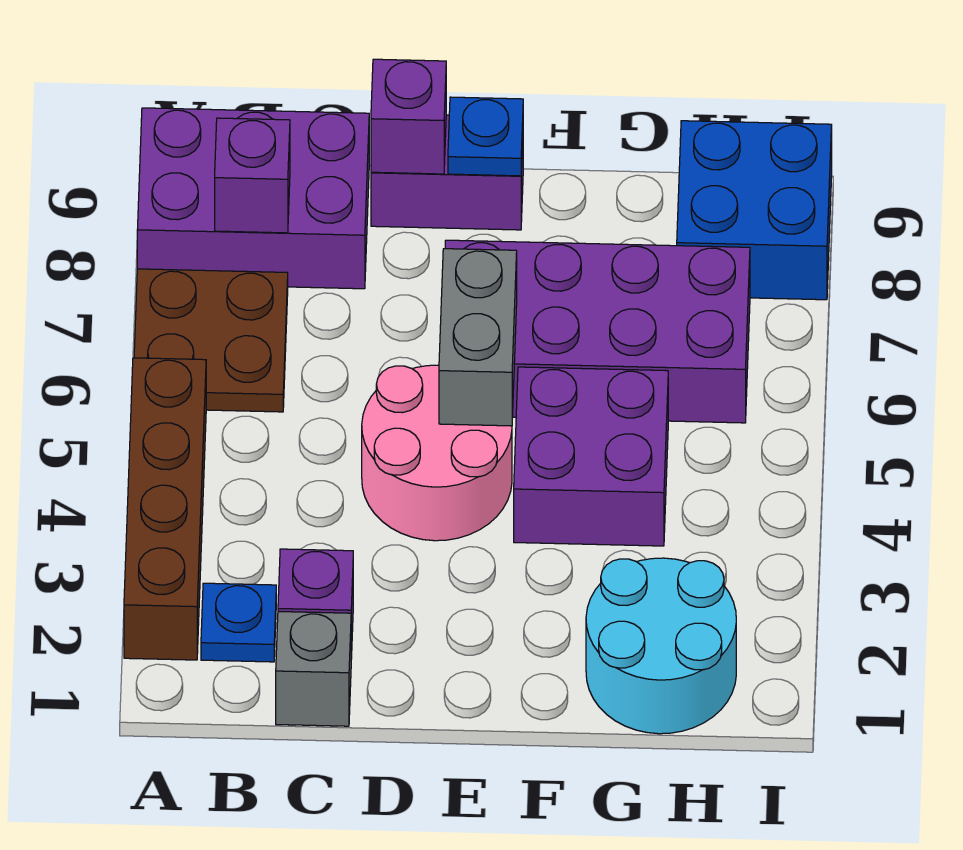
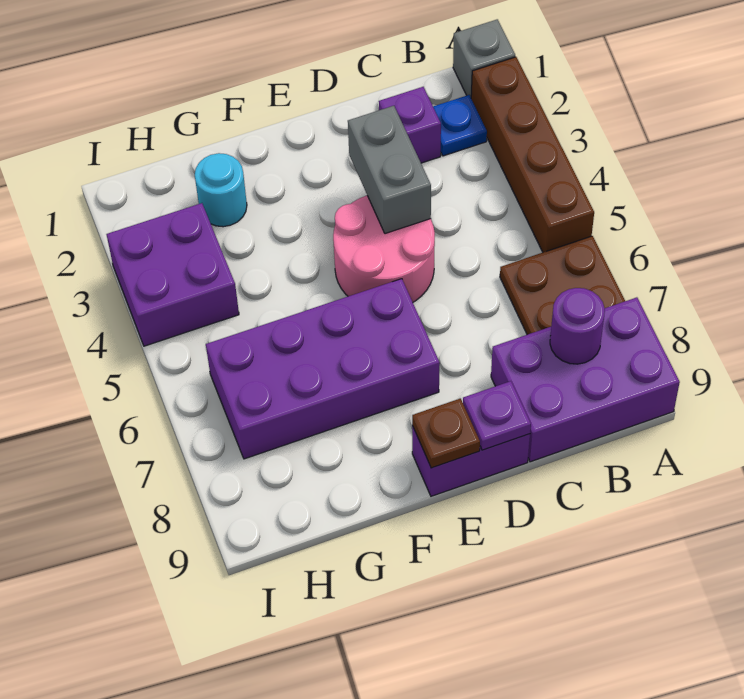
purple brick B8 level 2 -> purple round brick B8 level 2
grey brick C1 level 1 -> grey brick A1 level 1
purple brick D9 level 2 -> purple plate D9 level 2
grey brick E5:E6 level 2 -> grey brick D3:D4 level 2
blue plate E9 level 2 -> brown plate E9 level 2
purple brick F4:G5 level 1 -> purple brick H3:I4 level 1
cyan round brick G1:H2 level 1 -> cyan round brick G2 level 1
blue brick H8:I9 level 1 -> none

